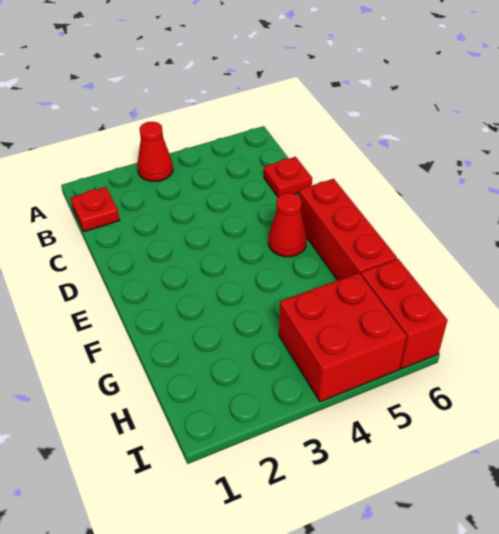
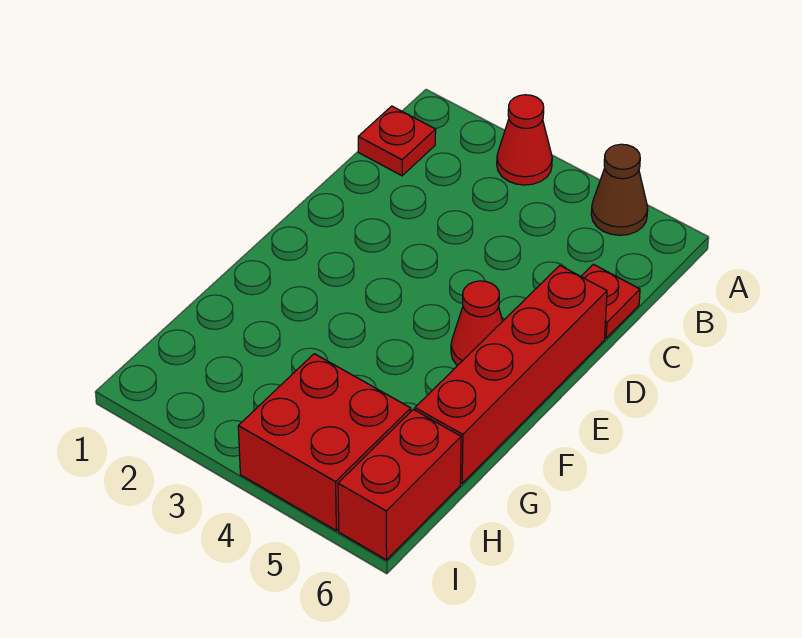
none -> brown cone A5 level 1
red brick E6:G6 level 1 -> red brick D6:G6 level 1

